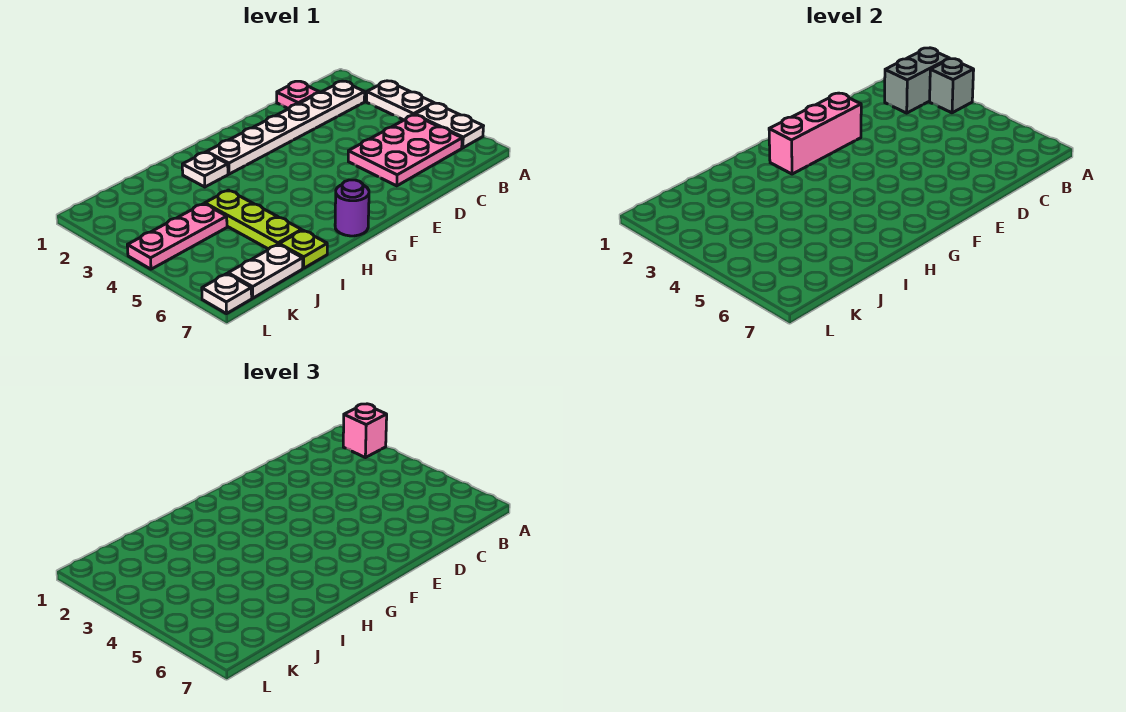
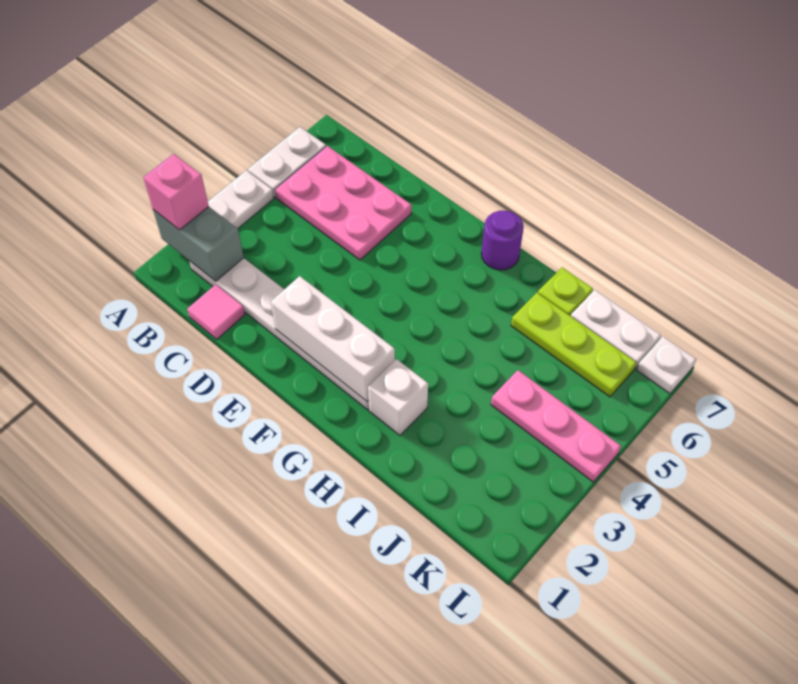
grey brick A3 level 2 -> none
pink plate C1 level 1 -> pink tile C1 level 1
pink brick E2:G2 level 2 -> white brick E2:G2 level 2
white plate H2 level 1 -> white brick H2 level 1
lime plate I4:I6 level 1 -> lime plate I6:K6 level 1

